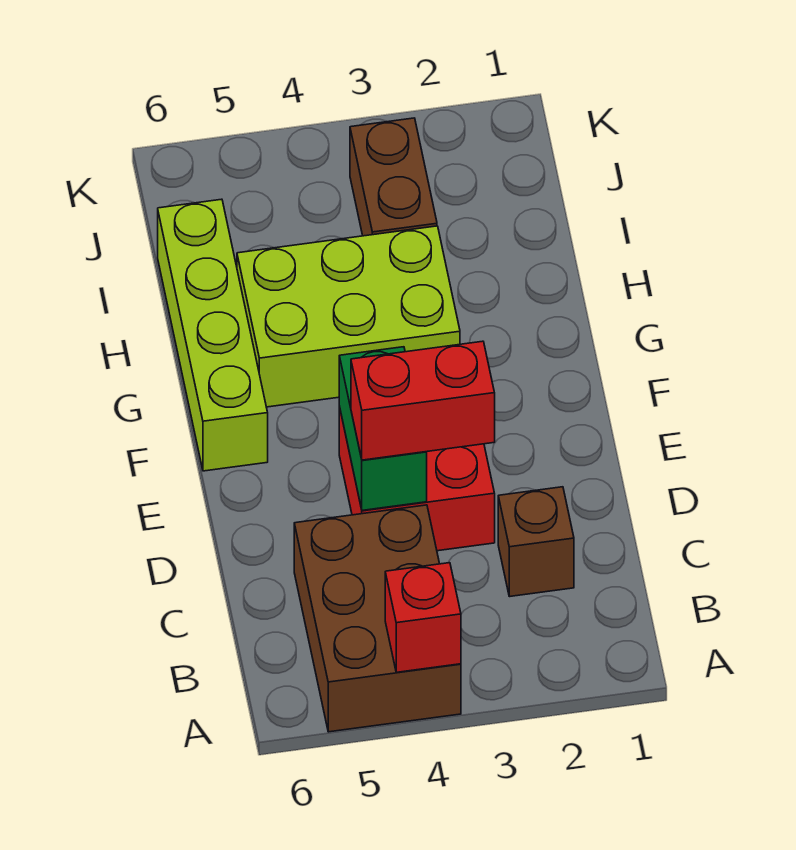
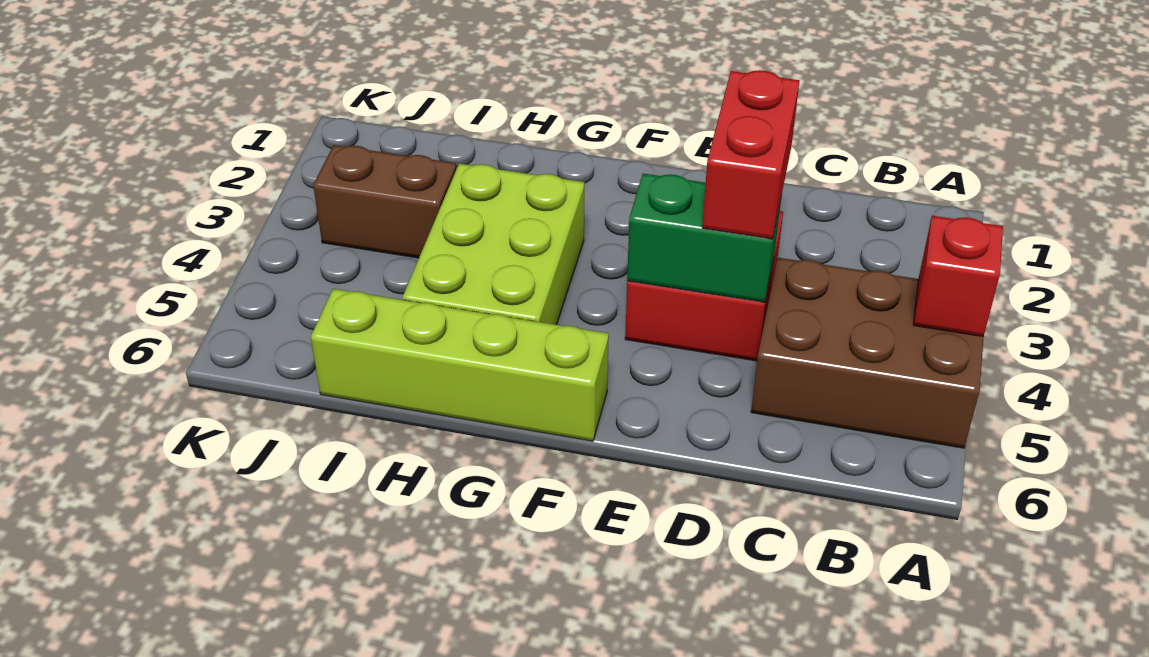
brown brick C2 level 1 -> none

